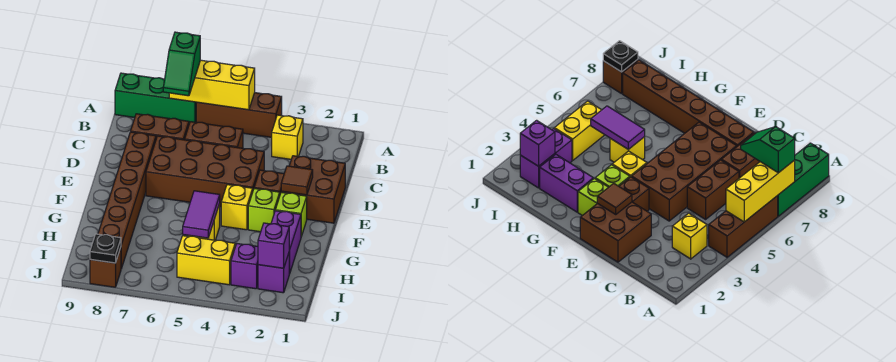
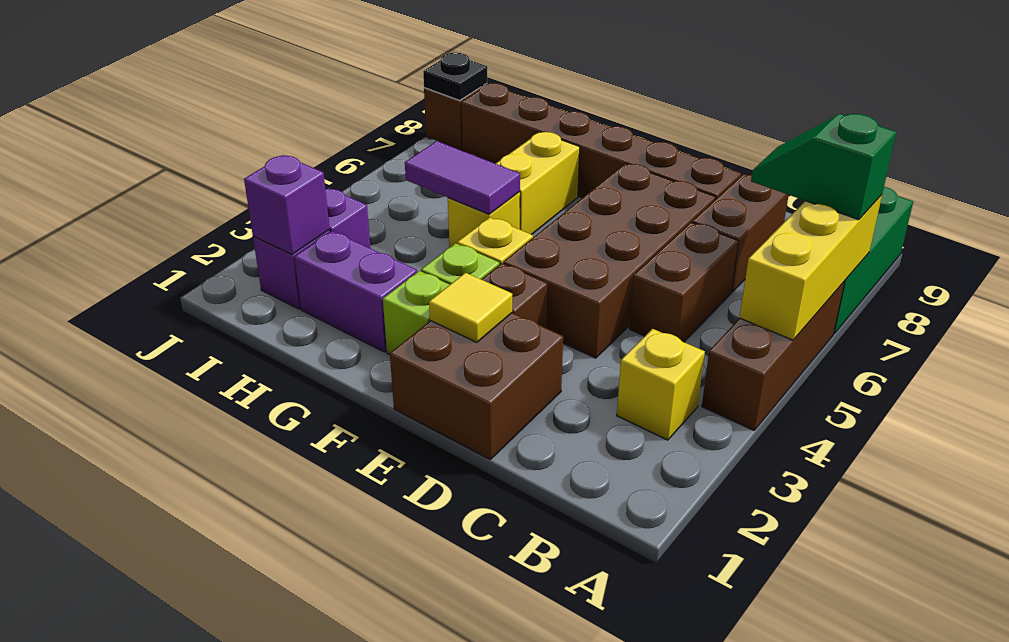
brown tile E2 level 2 -> yellow tile E2 level 2
yellow brick I4:I5 level 1 -> yellow brick G6:G7 level 1

